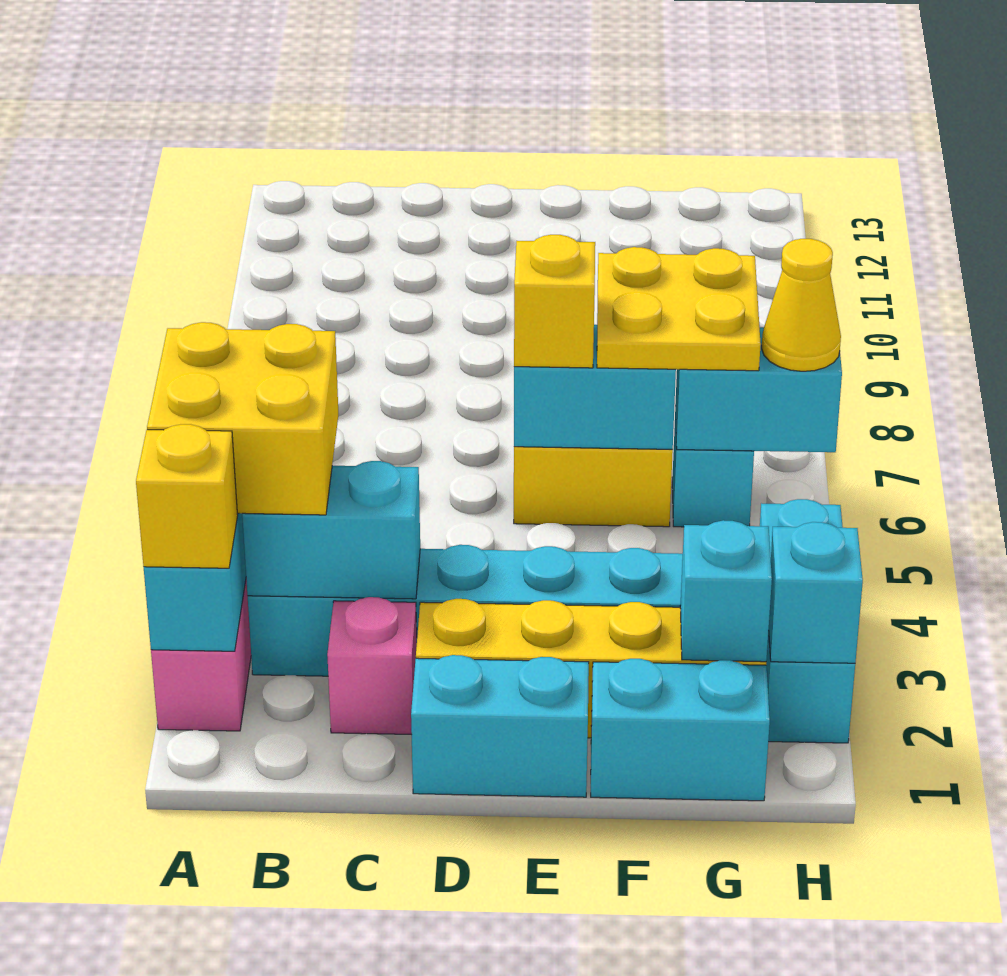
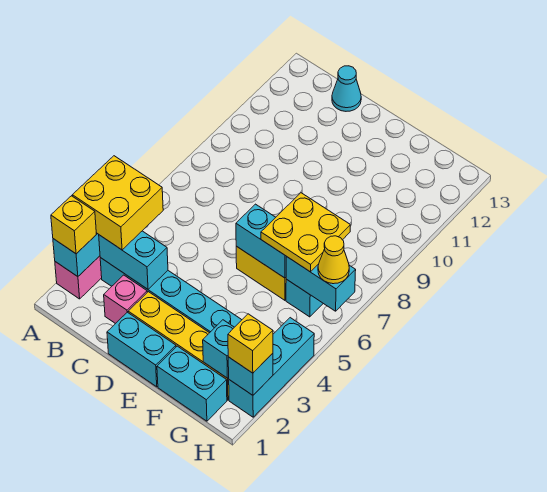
none -> cyan cone C13 level 1
yellow brick E6 level 3 -> yellow brick H2 level 3

